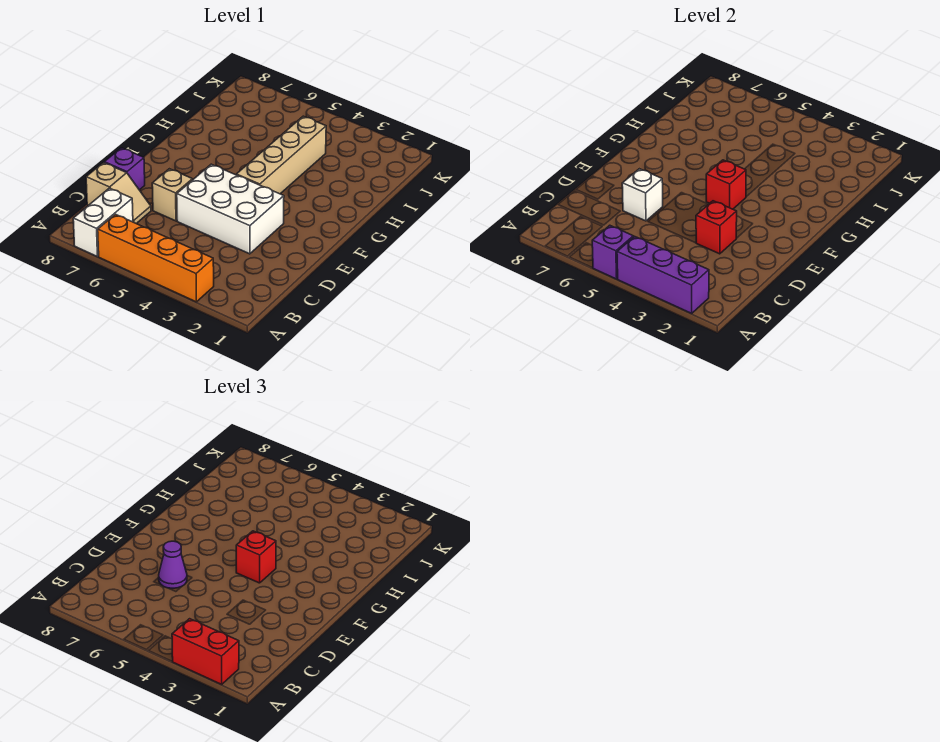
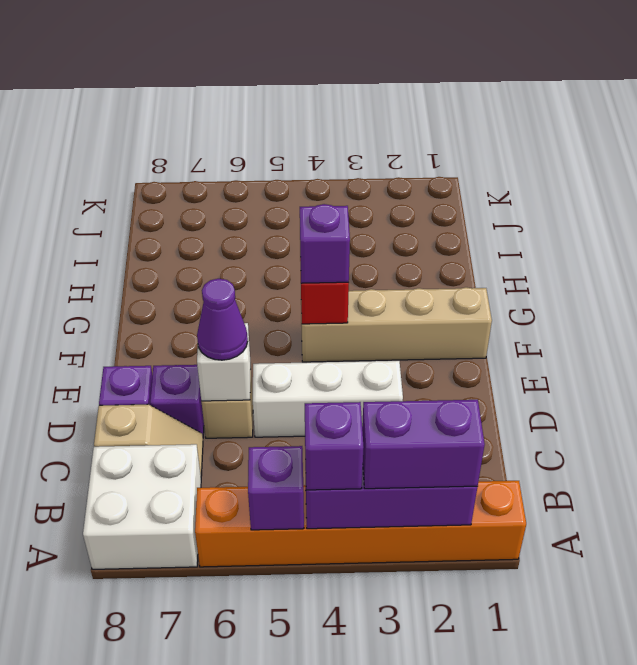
red brick A2:A3 level 3 -> purple brick A2:A3 level 3
orange brick A3:A6 level 1 -> orange brick A1:A6 level 1
none -> purple brick A4 level 3
white brick A7:B7 level 1 -> white brick A7:B8 level 1
white brick D3:E5 level 1 -> white brick D3:D5 level 1
red brick D3 level 2 -> none
none -> purple brick D7 level 1
tan brick F4:I4 level 1 -> tan brick F1:F4 level 1
red brick F4 level 3 -> purple brick F4 level 3

